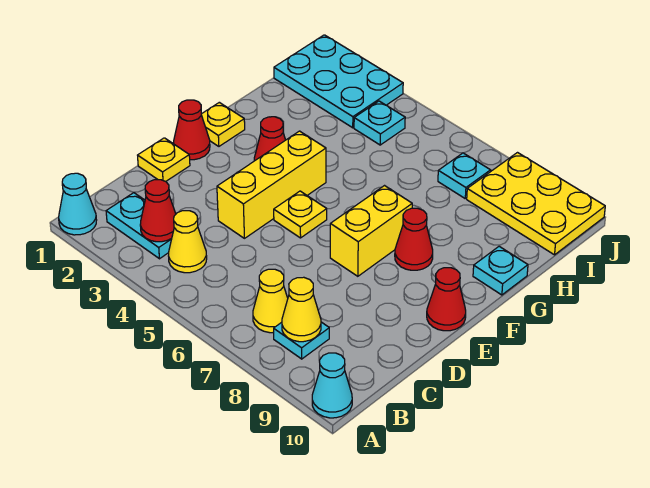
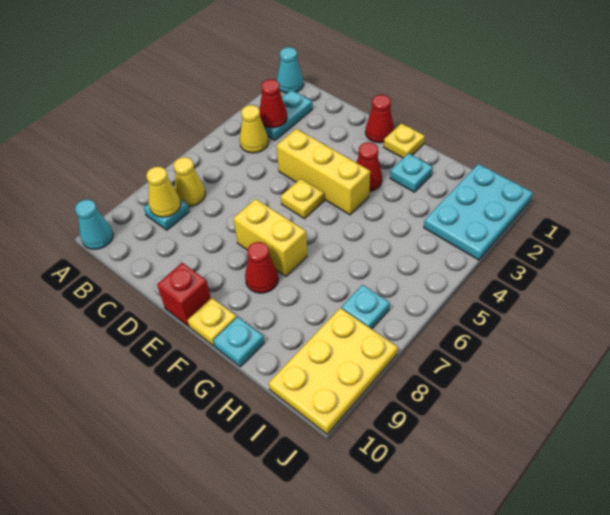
yellow plate D1 level 1 -> yellow plate F10 level 1
red cone E10 level 1 -> red brick E10 level 1
cyan plate I4 level 1 -> cyan plate G2 level 1

